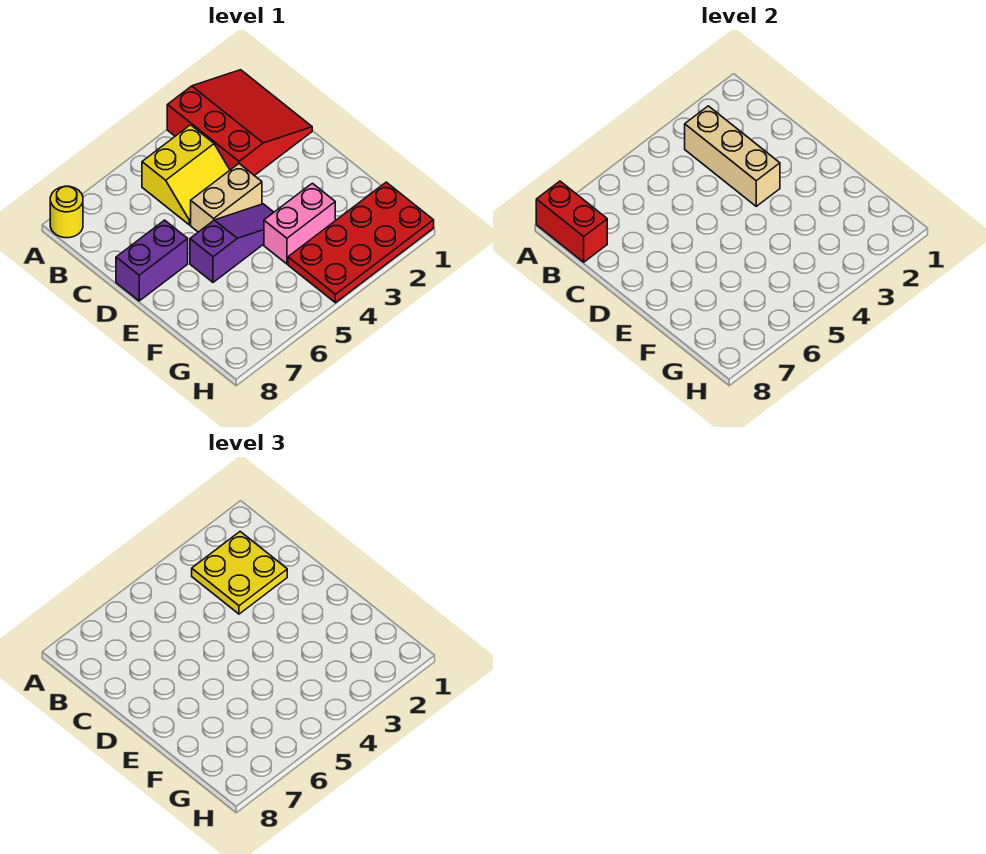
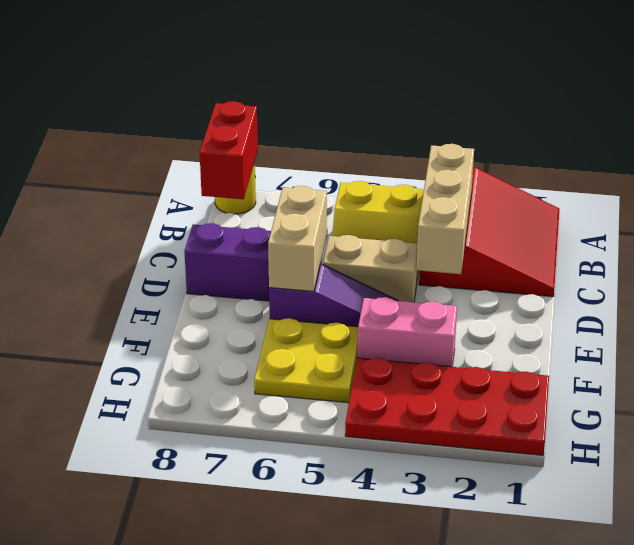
yellow plate B2:C3 level 3 -> yellow plate F5:G6 level 1
none -> tan brick D6:E6 level 2

